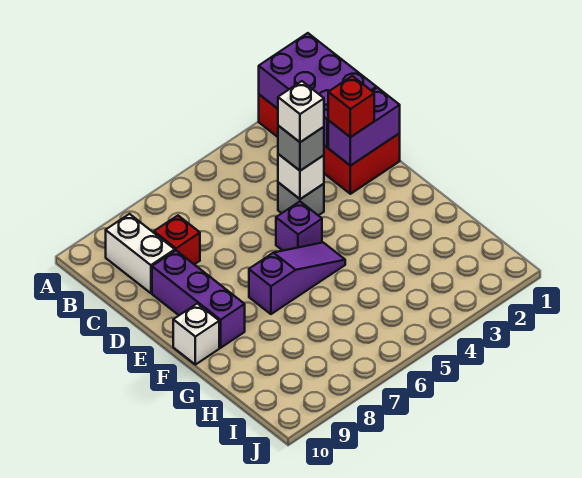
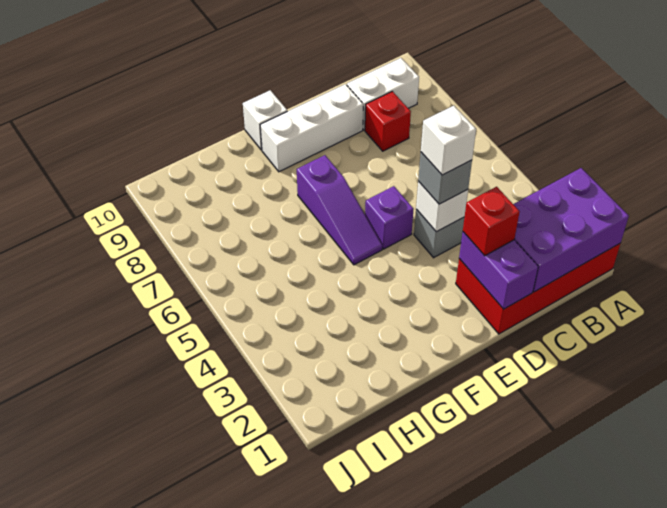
purple brick D9:F9 level 1 -> white brick D9:F9 level 1

